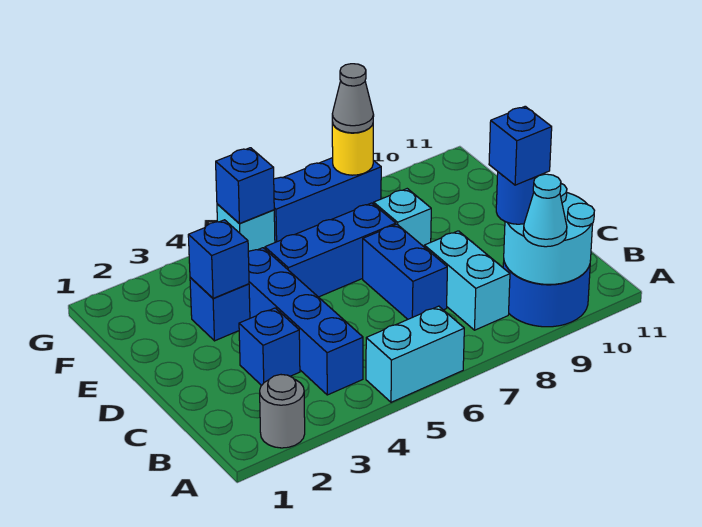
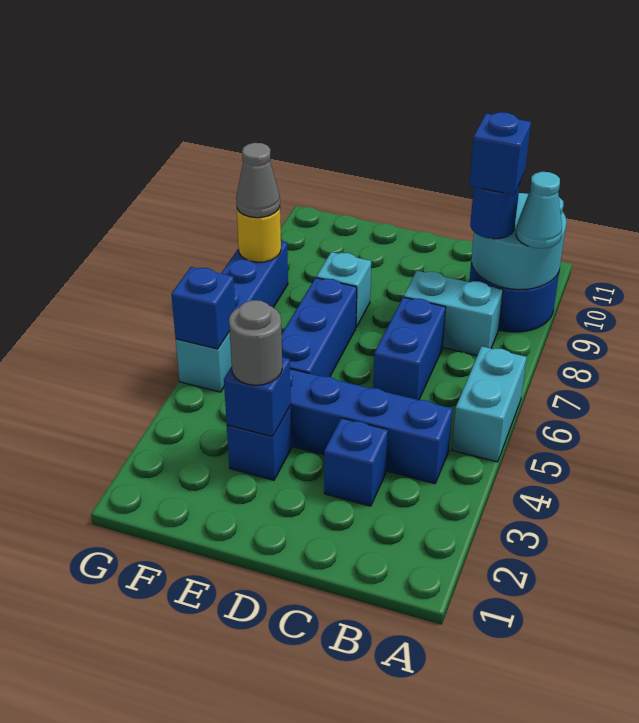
grey round brick A2 level 1 -> grey round brick E3 level 3
blue brick C7:D7 level 1 -> blue brick C6:C7 level 1

